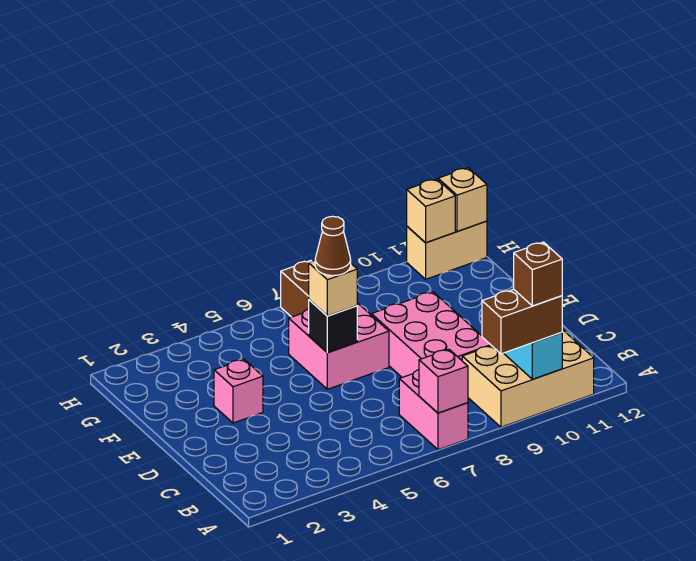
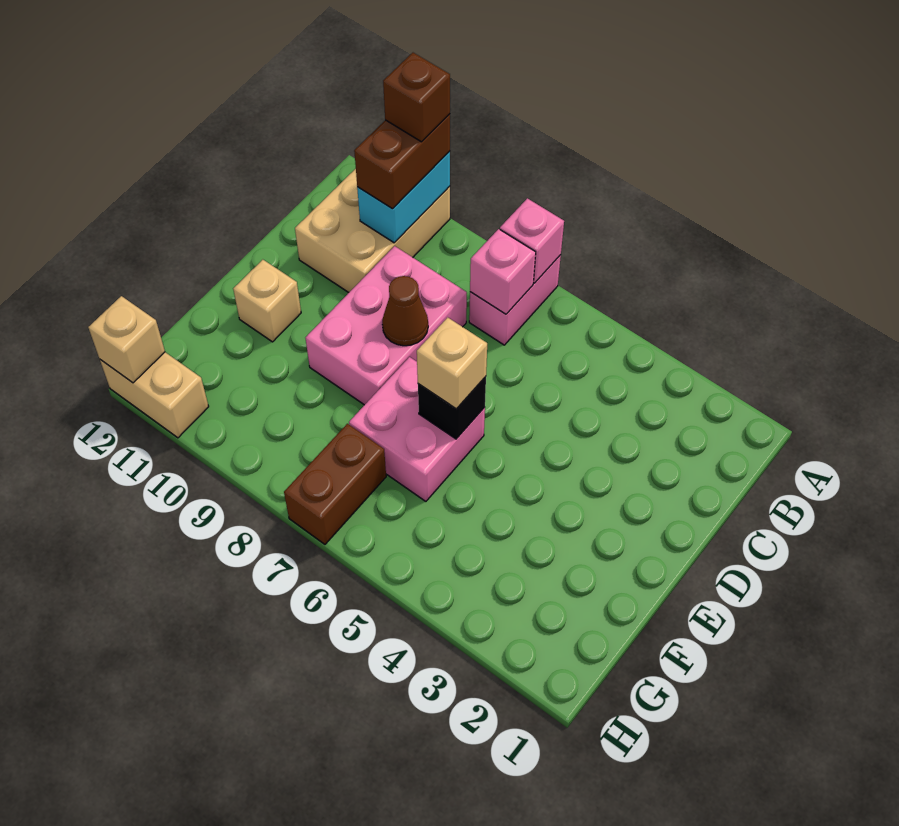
tan brick A9:B11 level 1 -> tan brick A10:C11 level 1
brown brick A9:A10 level 3 -> brown brick A10:B10 level 3
pink brick E3 level 1 -> pink brick B7 level 2
brown cone E6 level 4 -> brown cone D8 level 2
tan brick H11 level 2 -> tan brick E11 level 1

